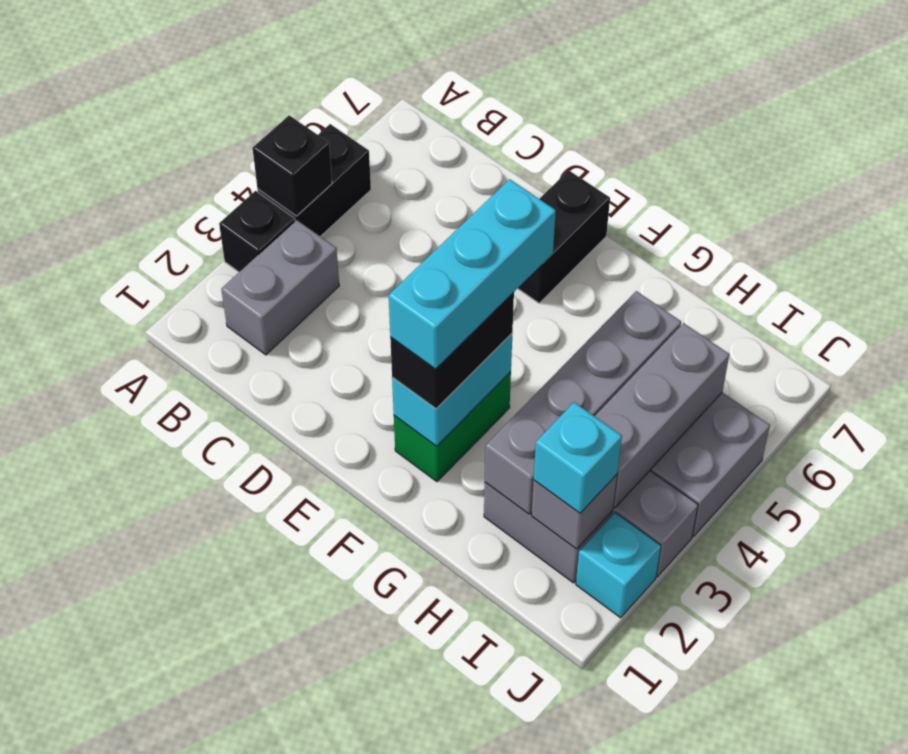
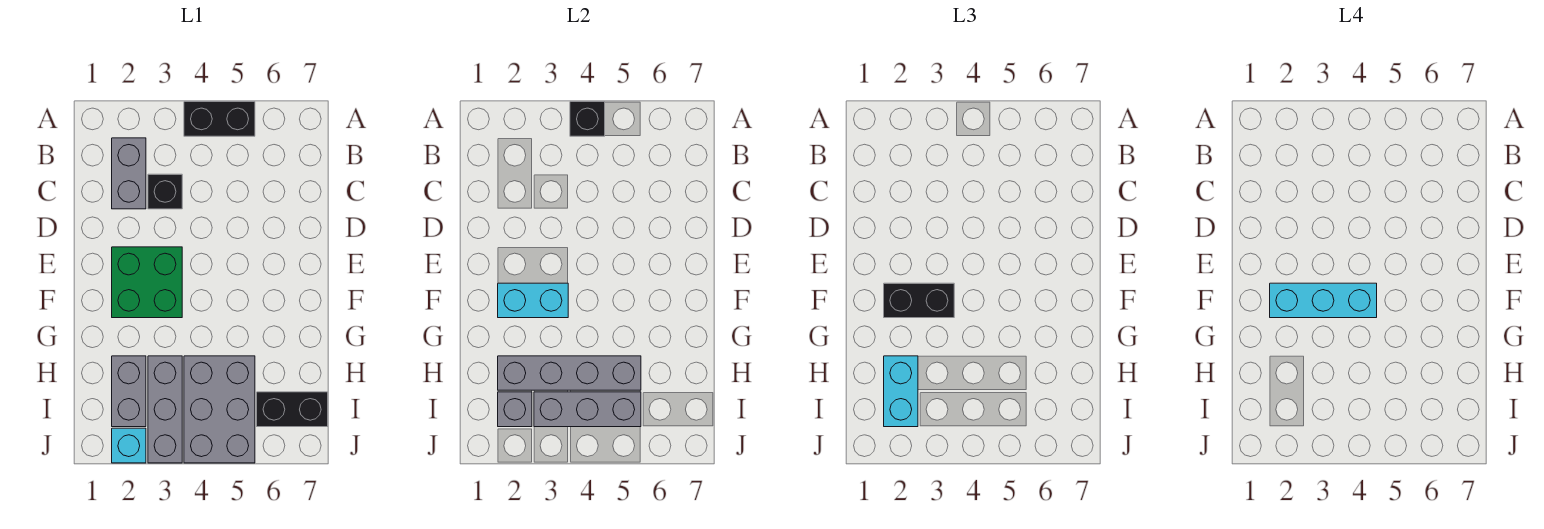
black brick A3 level 1 -> black brick C3 level 1
grey brick B2:B3 level 1 -> grey brick B2:C2 level 1
black brick E6:E7 level 1 -> black brick I6:I7 level 1
green brick F2:F3 level 1 -> green brick E2:F3 level 1
cyan brick I2 level 3 -> cyan brick H2:I2 level 3

